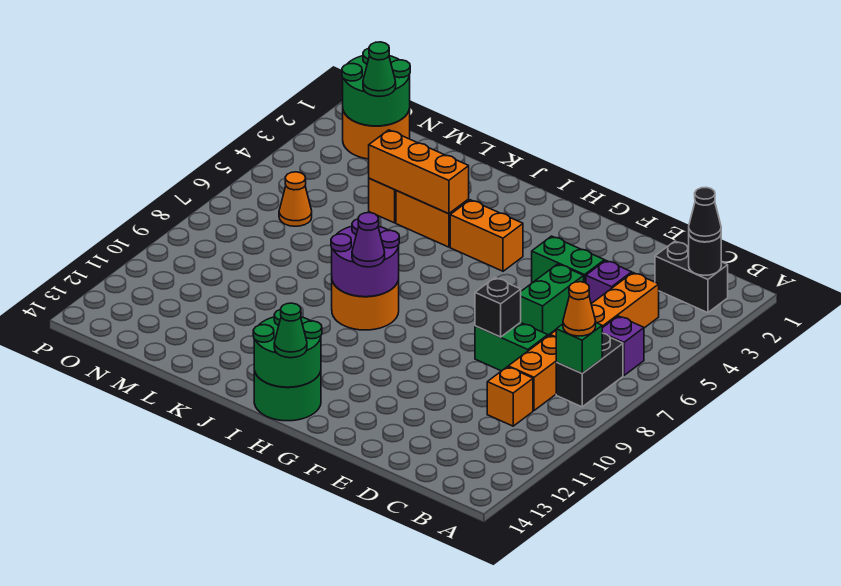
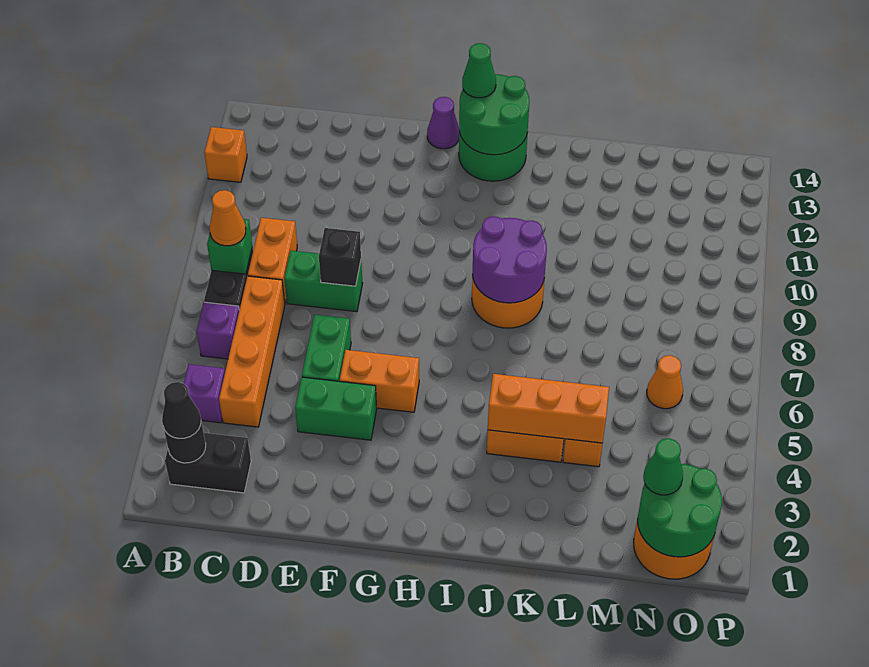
orange brick C10 level 1 -> orange brick A12 level 1
purple brick D4 level 1 -> purple brick B4 level 1
orange brick H4:I4 level 1 -> orange brick F5:G5 level 1
purple cone I9 level 3 -> purple cone G14 level 1

